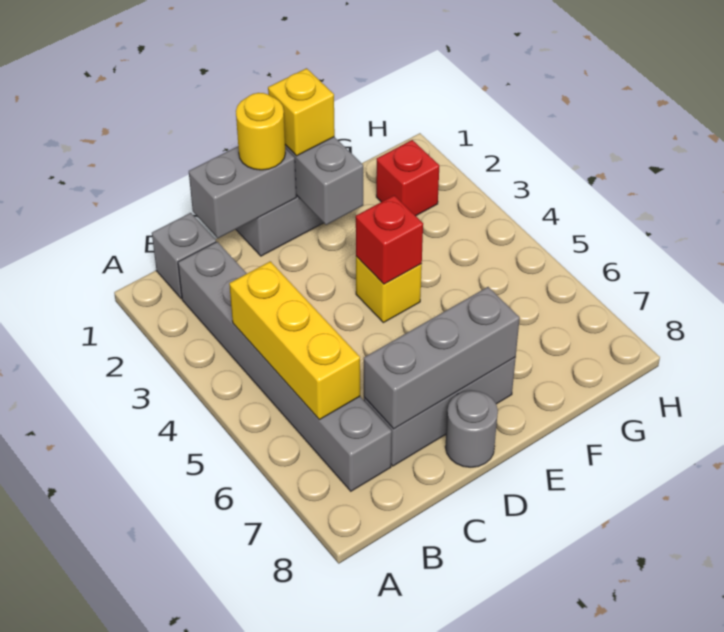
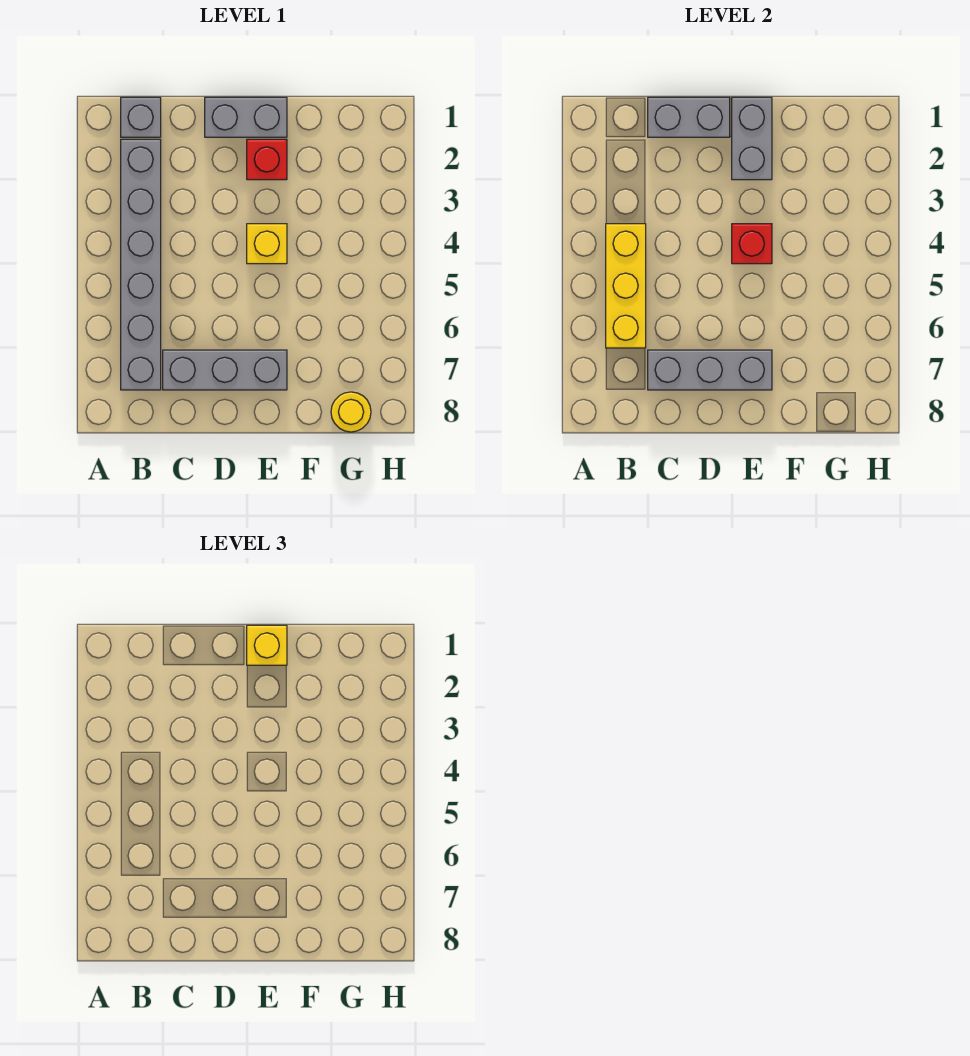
yellow round brick D1 level 3 -> yellow round brick G8 level 1
grey round brick D8 level 1 -> none
red brick G2 level 1 -> red brick E2 level 1

